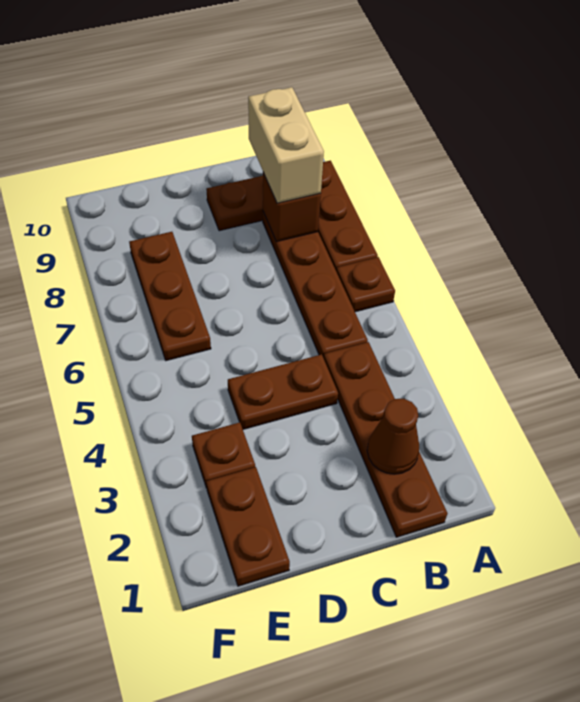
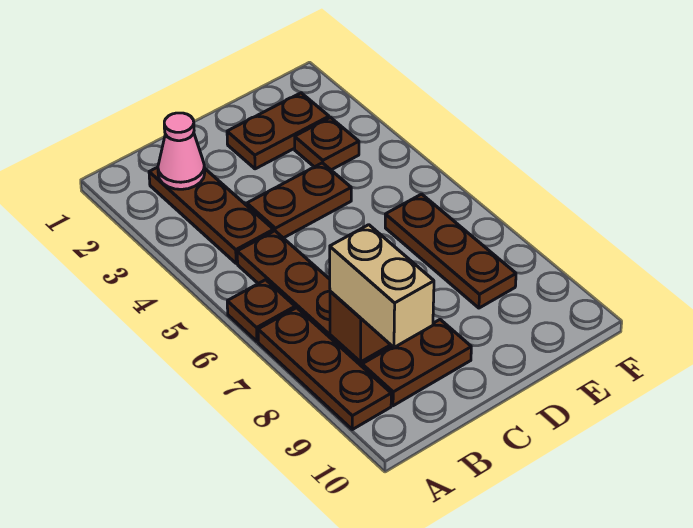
brown plate B1:B4 level 1 -> brown plate B2:B4 level 1
brown cone B2 level 2 -> pink cone B2 level 2
brown plate E1:E2 level 1 -> brown plate D2:E2 level 1

